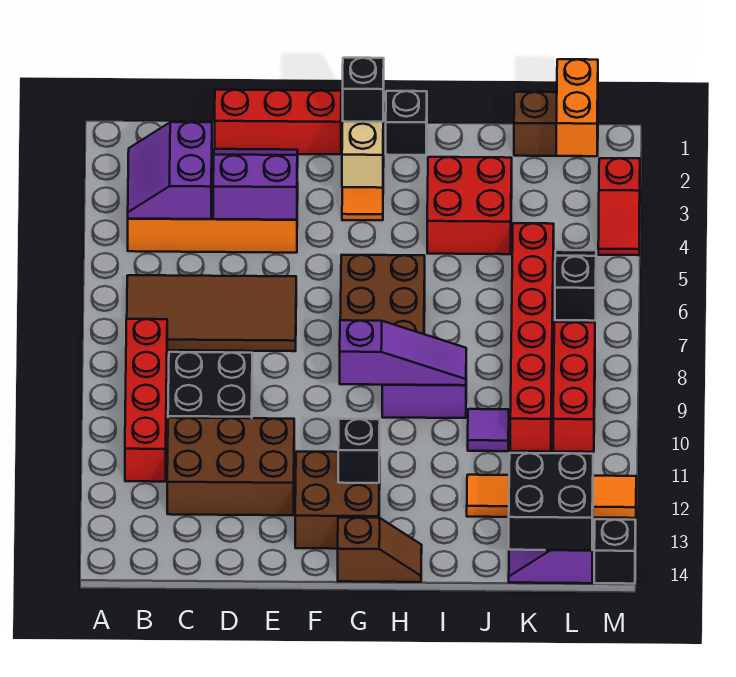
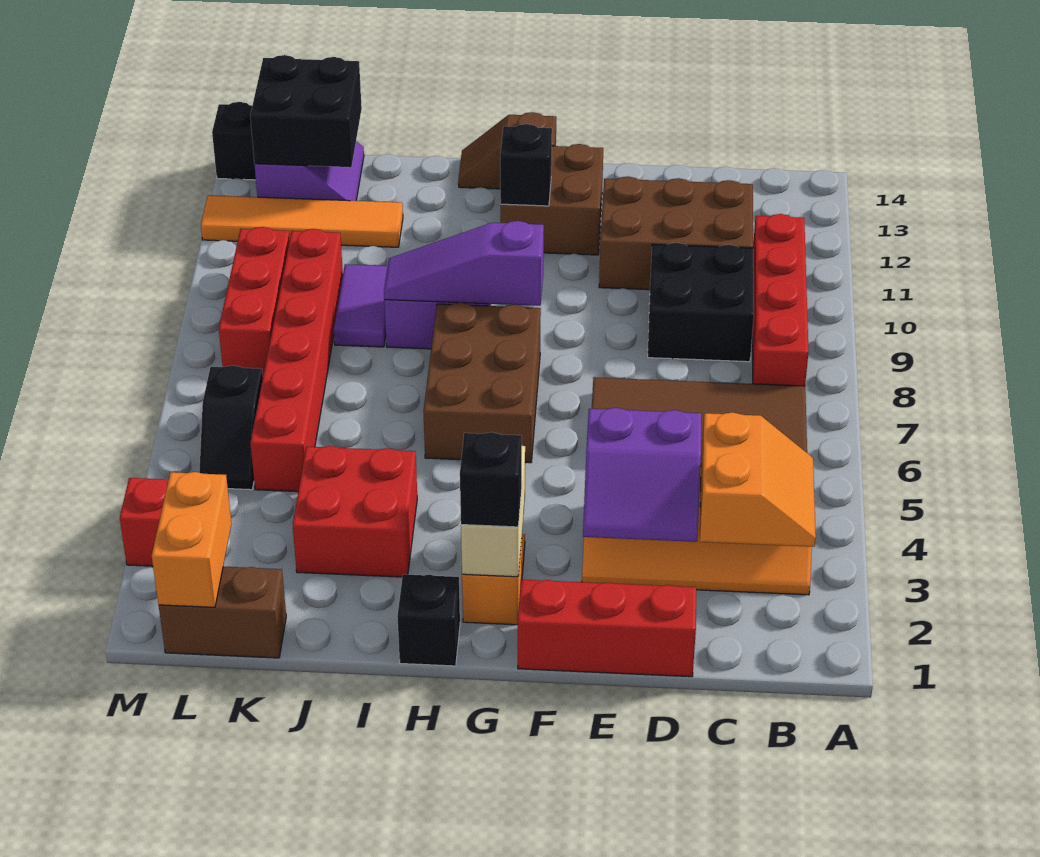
purple slope B3:C4 level 2 top C -> orange slope B3:C4 level 2 top C
purple tile J10 level 1 -> purple tile J9:J10 level 1

